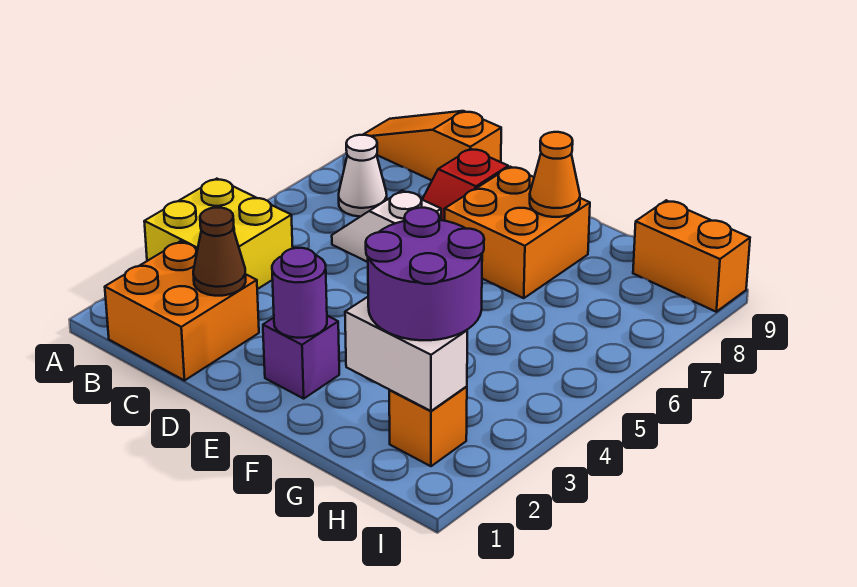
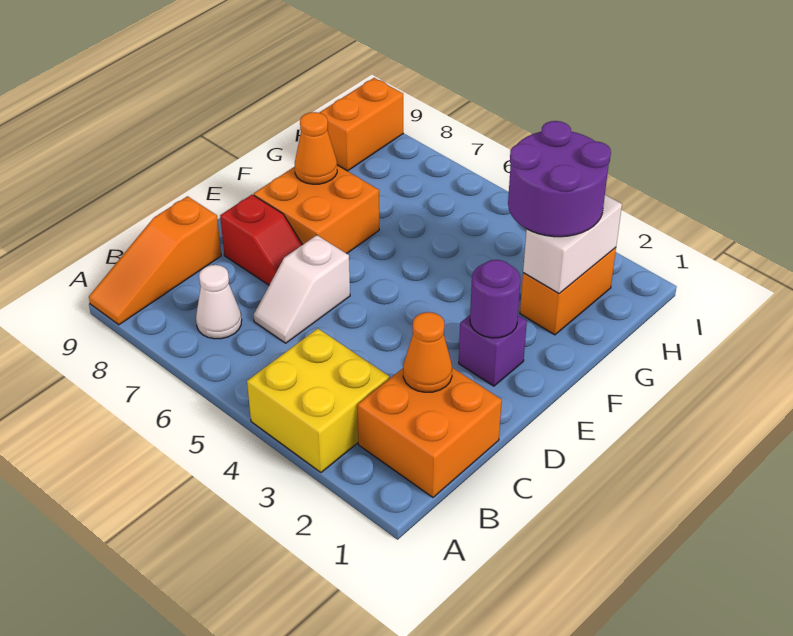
brown cone C2 level 2 -> orange cone C2 level 2
orange brick H2 level 1 -> orange brick G2:H2 level 1

